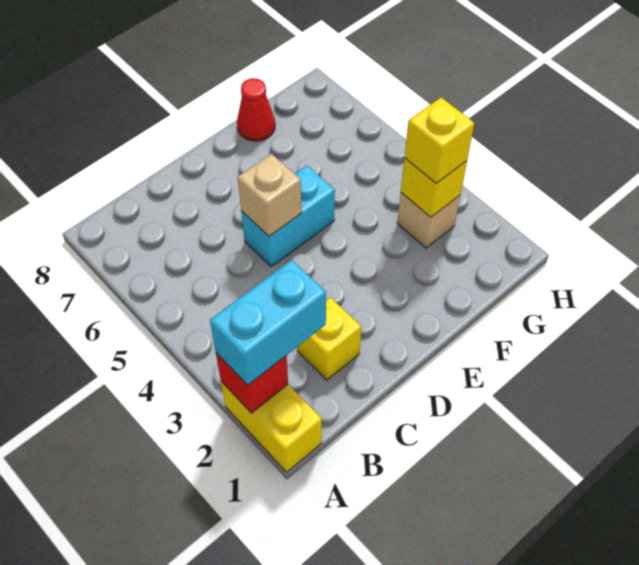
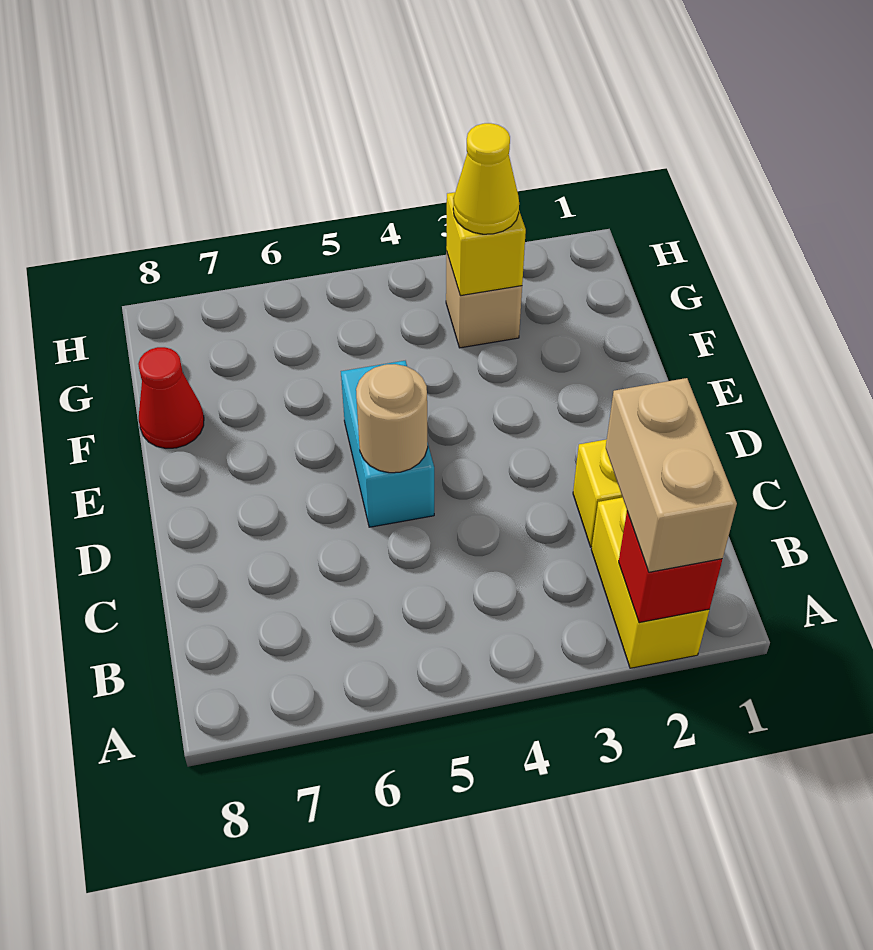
yellow brick A1:A2 level 1 -> yellow brick A2:B2 level 1
cyan brick A2:B2 level 3 -> tan brick A2:B2 level 3
tan brick D5 level 2 -> tan round brick D5 level 2
yellow brick G3 level 3 -> yellow cone G3 level 3

